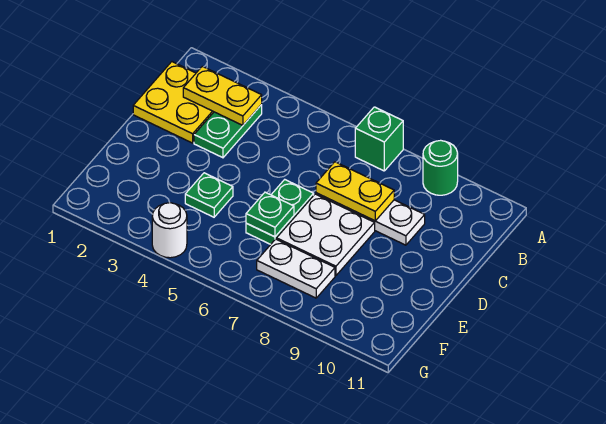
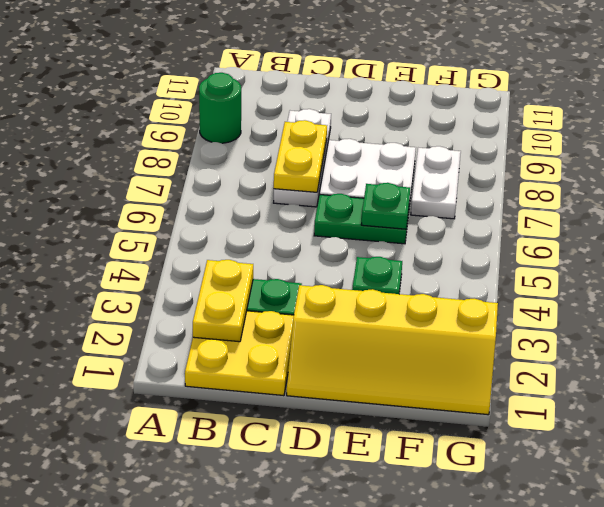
green brick A7 level 1 -> none
none -> yellow slope D1:G2 level 1 top 2
white round brick G4 level 1 -> none

